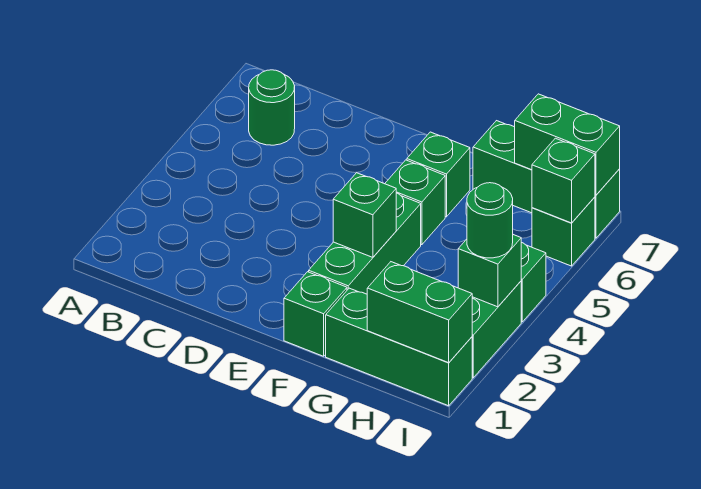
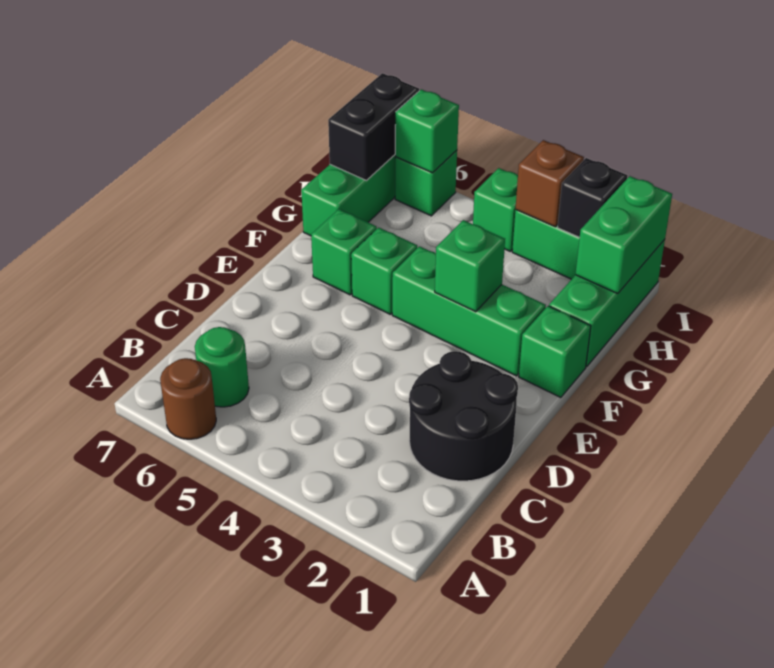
none -> brown round brick A6 level 1
none -> black round brick C1:D2 level 1
green brick H7:I7 level 2 -> black brick H7:I7 level 2
none -> black brick I2 level 2
green brick I3 level 2 -> brown brick I3 level 2
green round brick I3 level 3 -> none

